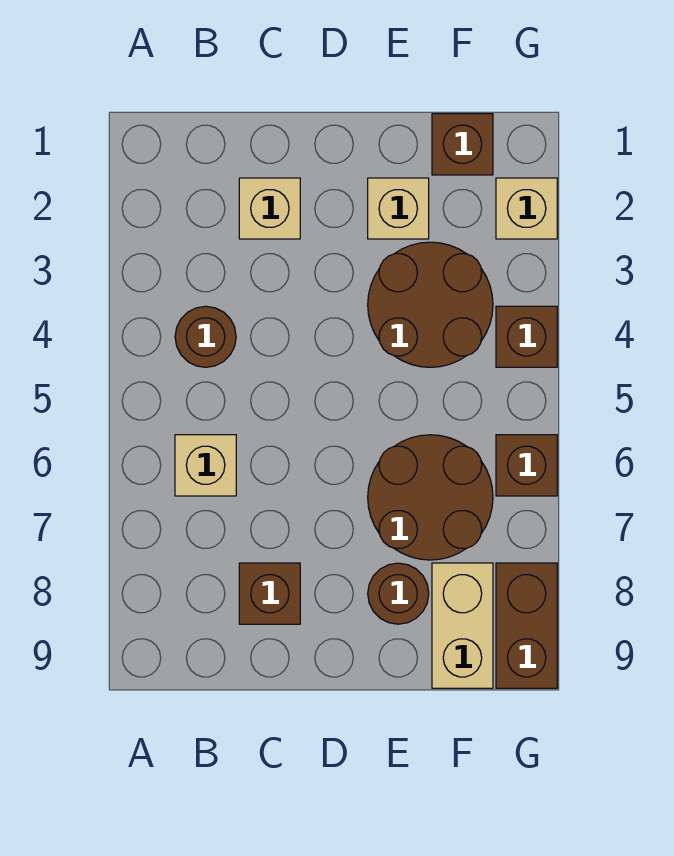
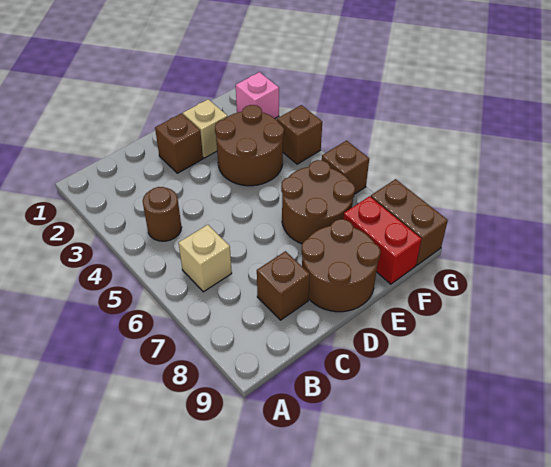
tan brick C2 level 1 -> none
brown round brick E8 level 1 -> brown round brick D8:E9 level 1
brown brick F1 level 1 -> brown brick D2 level 1
tan brick F8:F9 level 1 -> red brick F8:F9 level 1
tan brick G2 level 1 -> pink brick G2 level 1

